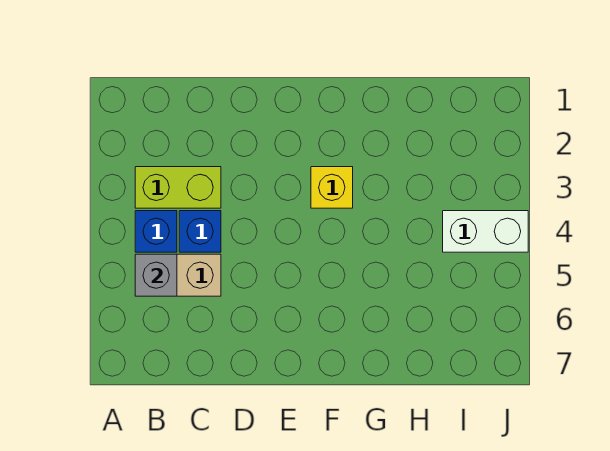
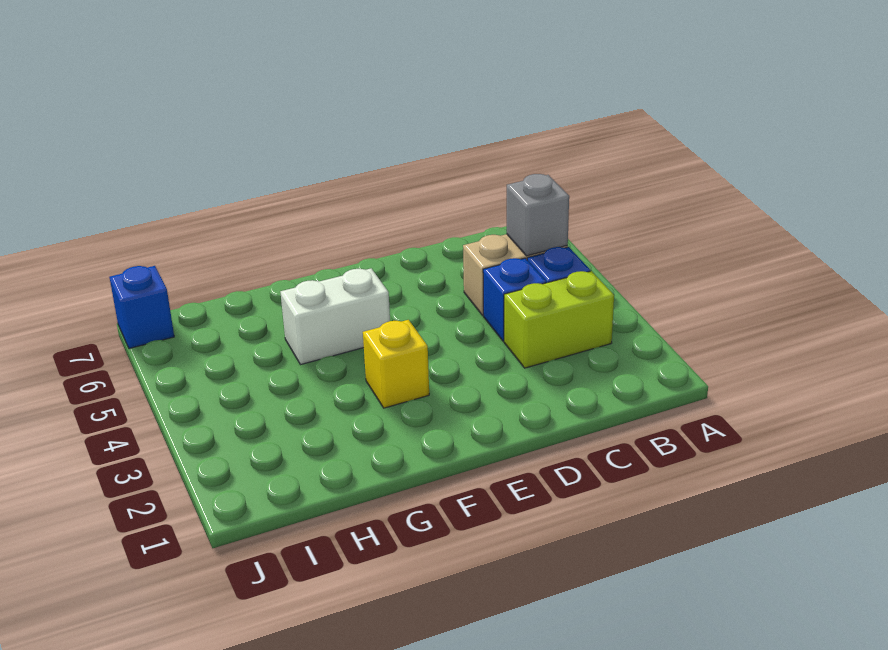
white brick I4:J4 level 1 -> white brick F5:G5 level 1
none -> blue brick J7 level 1

